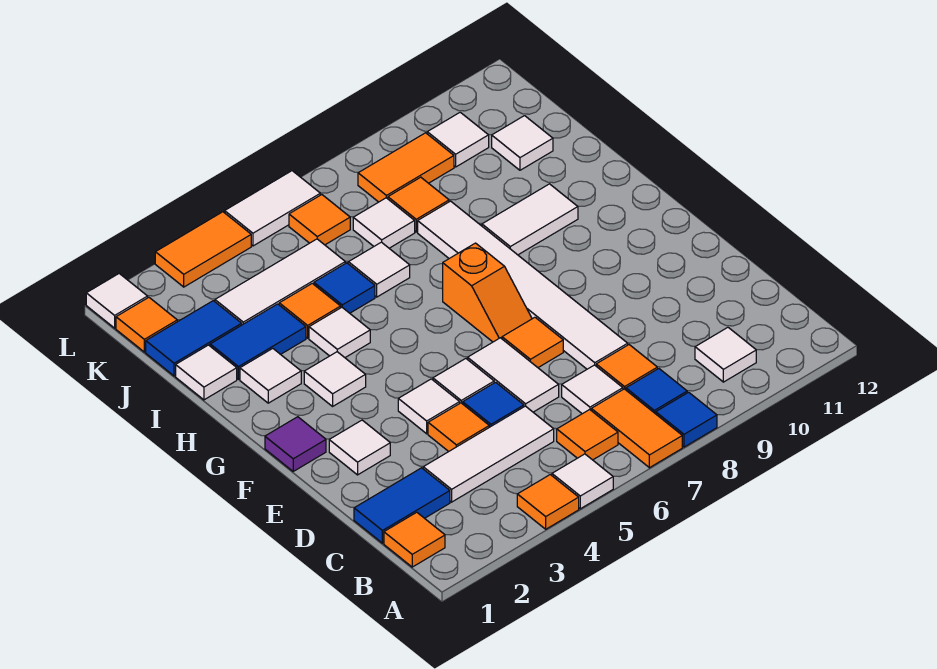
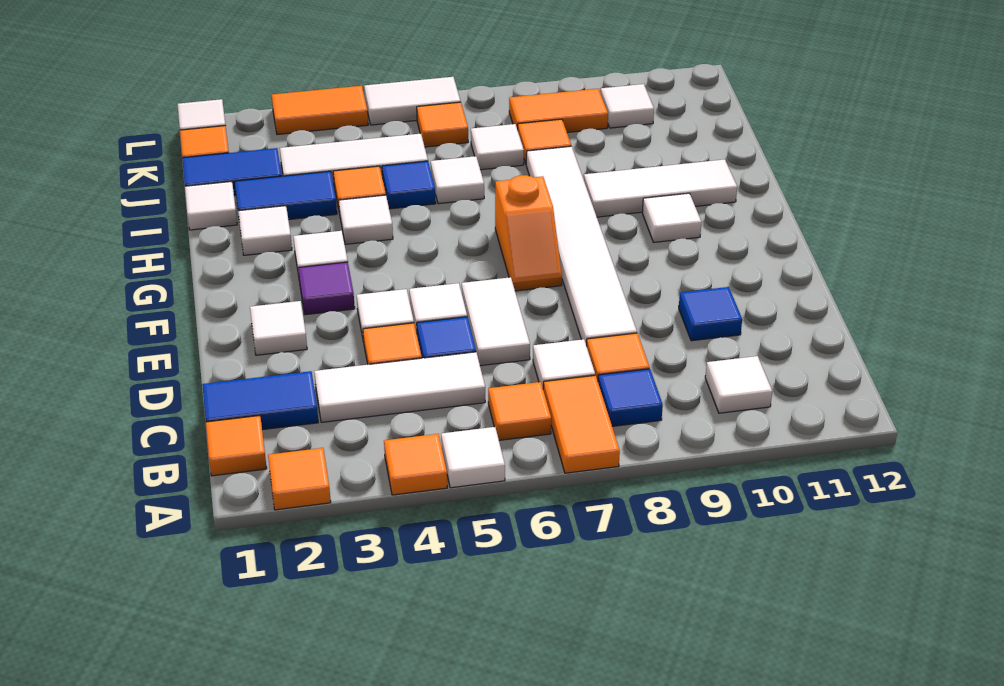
blue tile A8 level 1 -> blue tile D10 level 1
orange tile E7 level 1 -> orange tile A2 level 1
purple tile F1 level 1 -> purple tile F3 level 1
white tile H9:H10 level 1 -> white tile H9:H11 level 1
white tile J11 level 1 -> white tile G10 level 1

